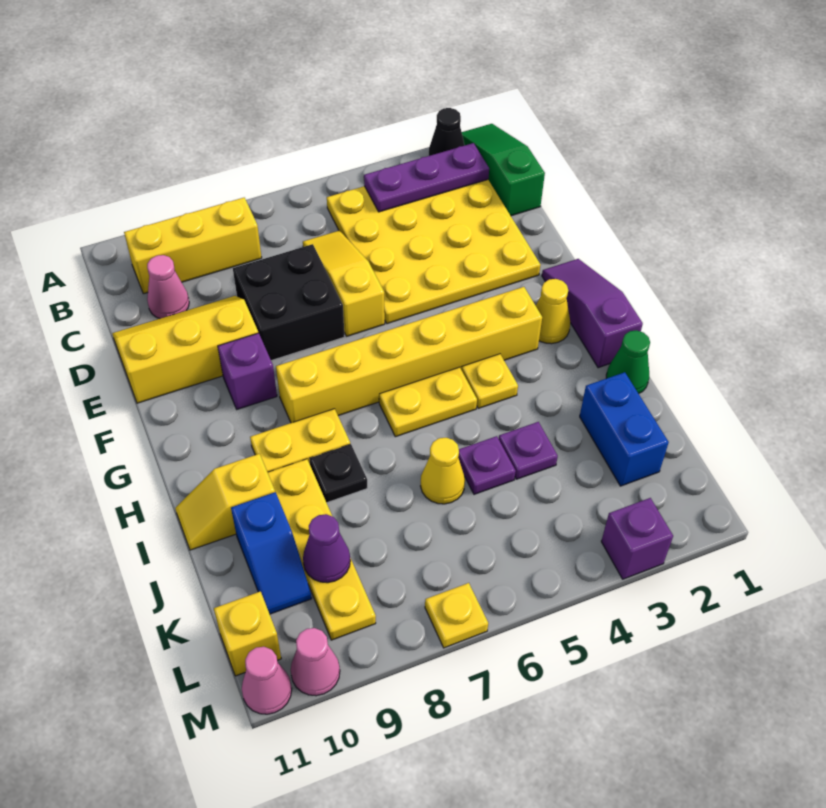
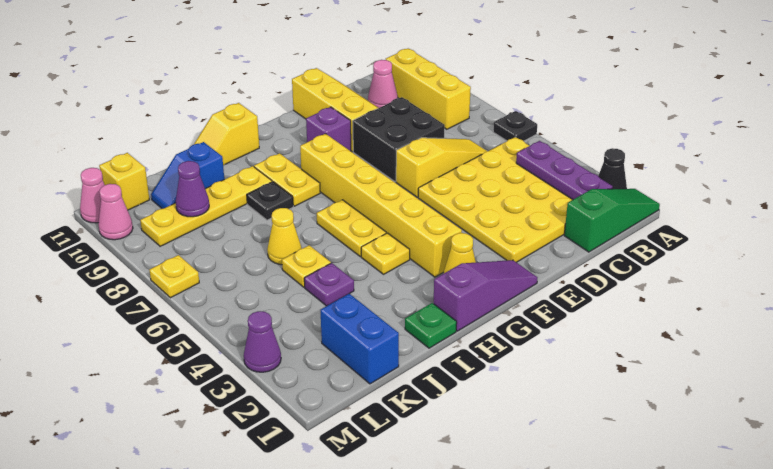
none -> black plate A6 level 1
green cone I1 level 1 -> green plate I1 level 1
yellow slope I10:I11 level 1 top 10 -> yellow slope H11:I11 level 1 top H
blue brick J2:K2 level 1 -> blue brick K1:K2 level 1
purple plate J5 level 1 -> yellow plate J5 level 1
purple brick M3 level 1 -> purple cone M3 level 1

